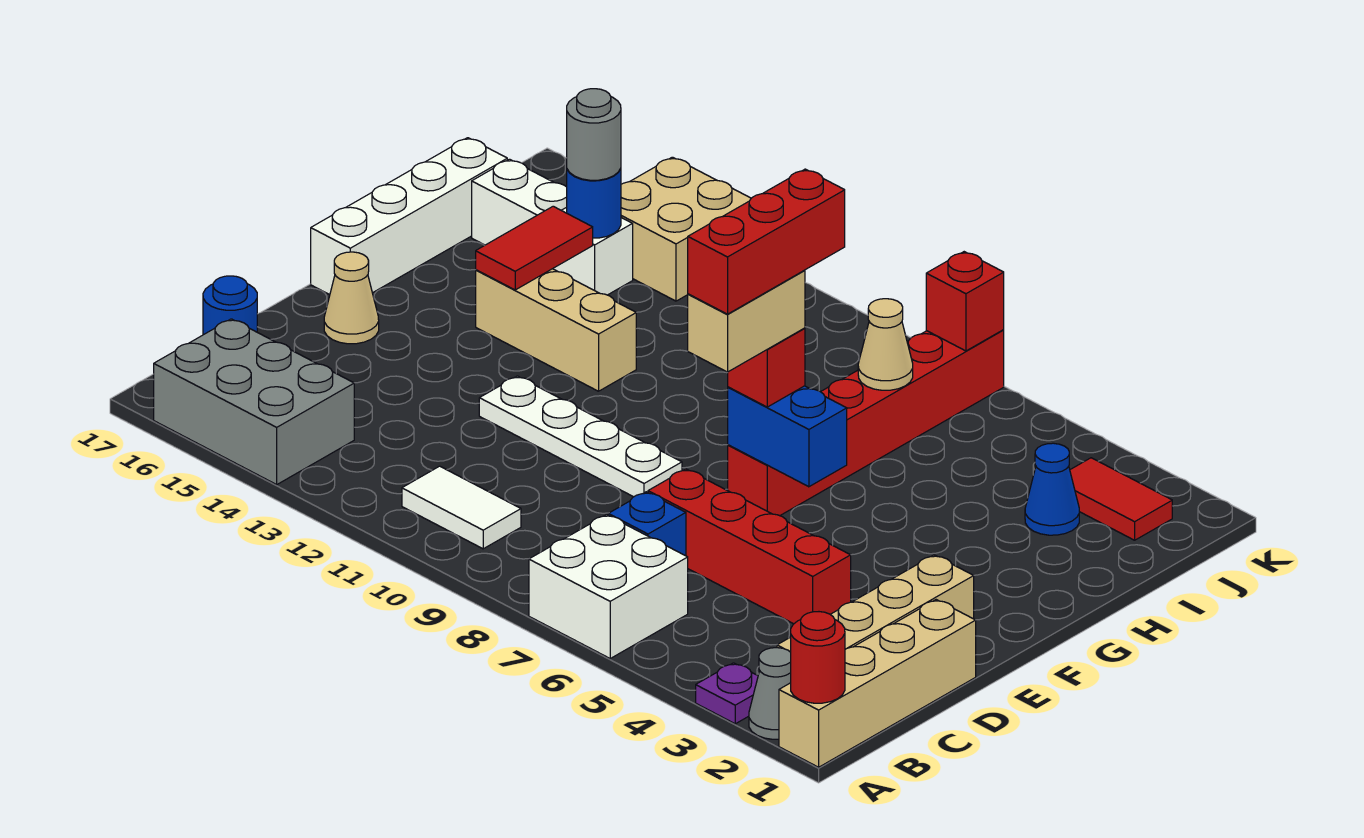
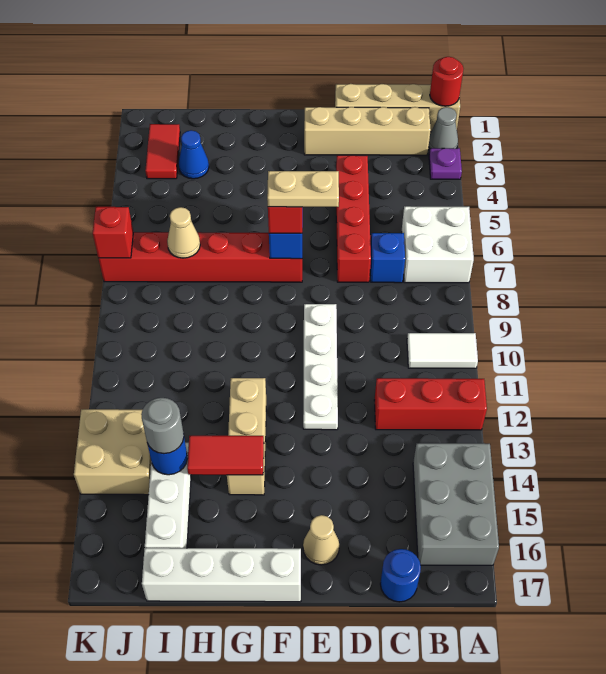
white tile B10:B11 level 1 -> white tile A10:B10 level 1
tan brick E7:F7 level 4 -> tan plate E7:F7 level 4
red brick E7:G7 level 5 -> red brick A12:C12 level 1

